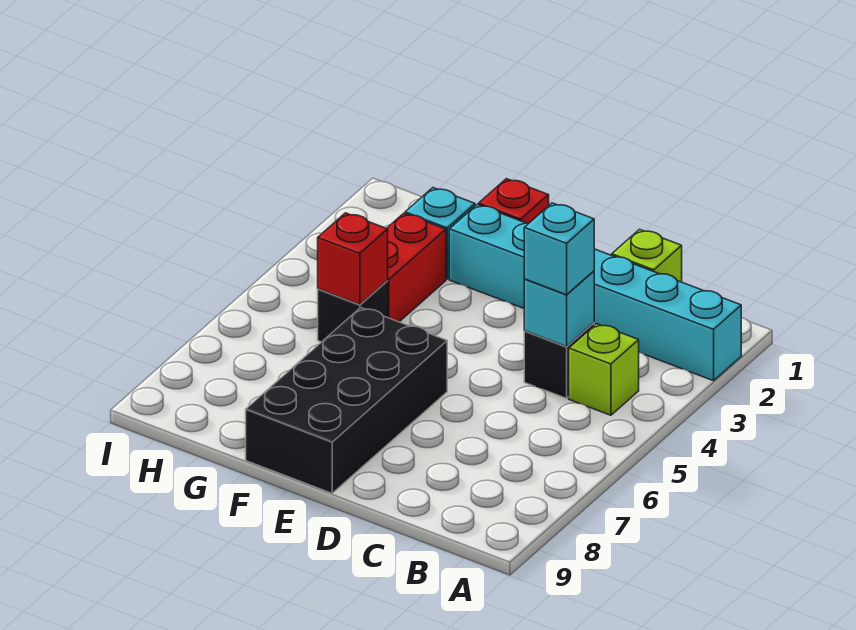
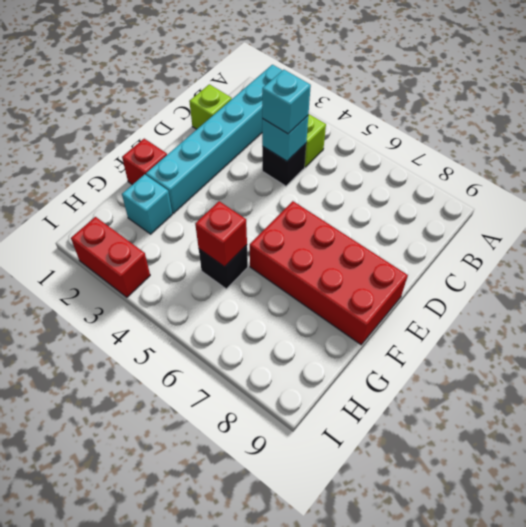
black brick E6:F9 level 1 -> red brick E6:F9 level 1
red brick G3:G4 level 1 -> red brick I2:I3 level 1

